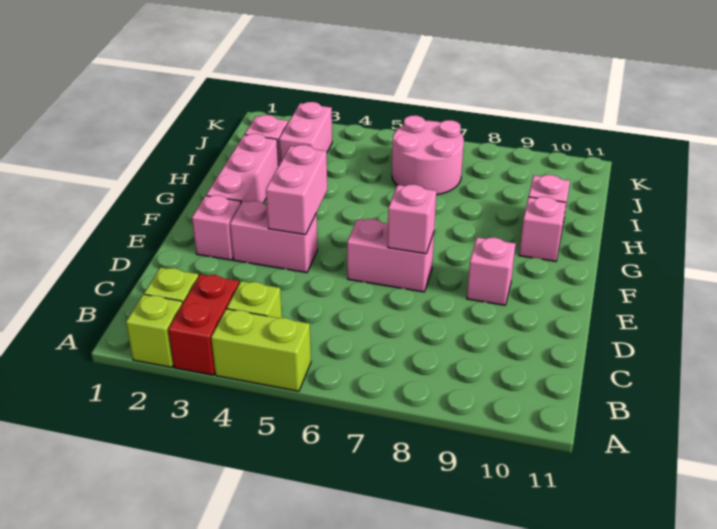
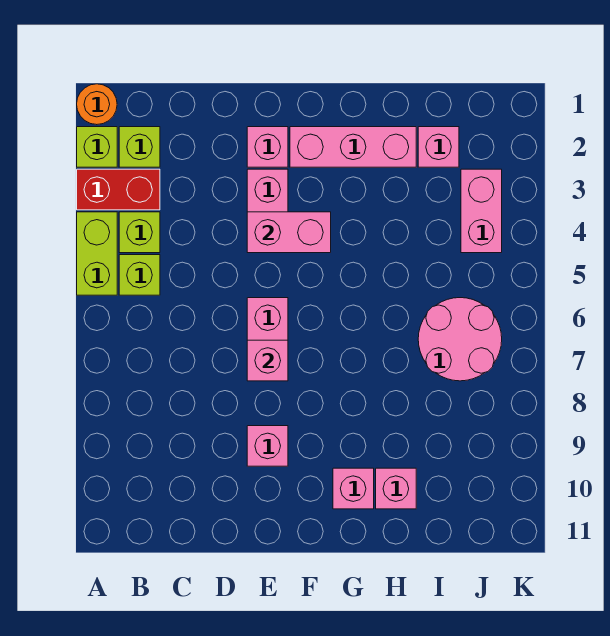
none -> orange round brick A1 level 1
none -> lime brick B5 level 1
pink brick I3:J3 level 1 -> pink brick J3:J4 level 1

